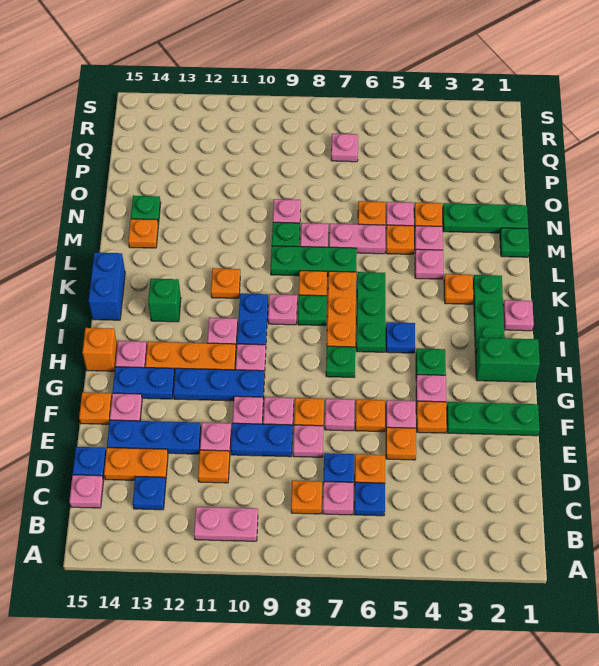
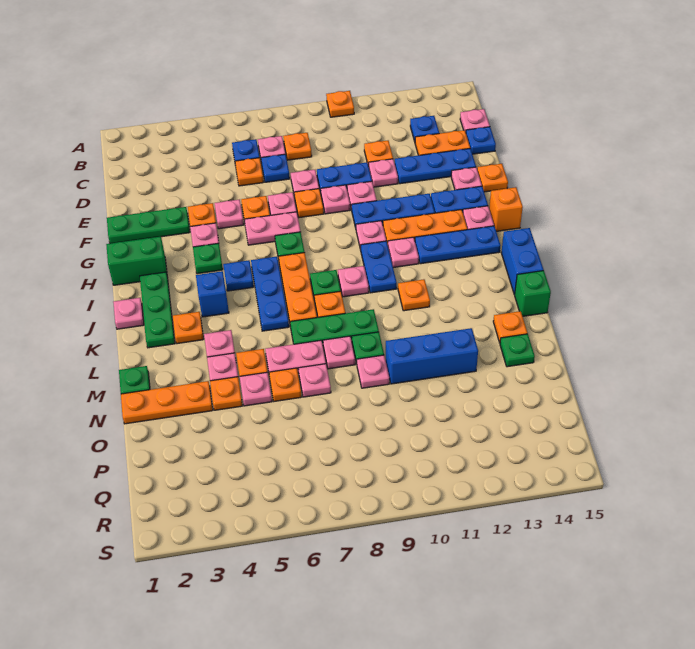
pink plate B10:B11 level 1 -> pink plate G6:G7 level 1
orange plate E5 level 1 -> orange plate A10 level 1
green plate I6:K6 level 1 -> blue plate I6:K6 level 1
none -> blue plate I12:I14 level 1
none -> blue brick J4 level 1
green brick J13 level 1 -> green brick L15 level 1
green plate N1:N3 level 1 -> orange plate N1:N3 level 1
none -> blue brick N10:N12 level 1
pink plate Q7 level 1 -> pink plate N7 level 1

